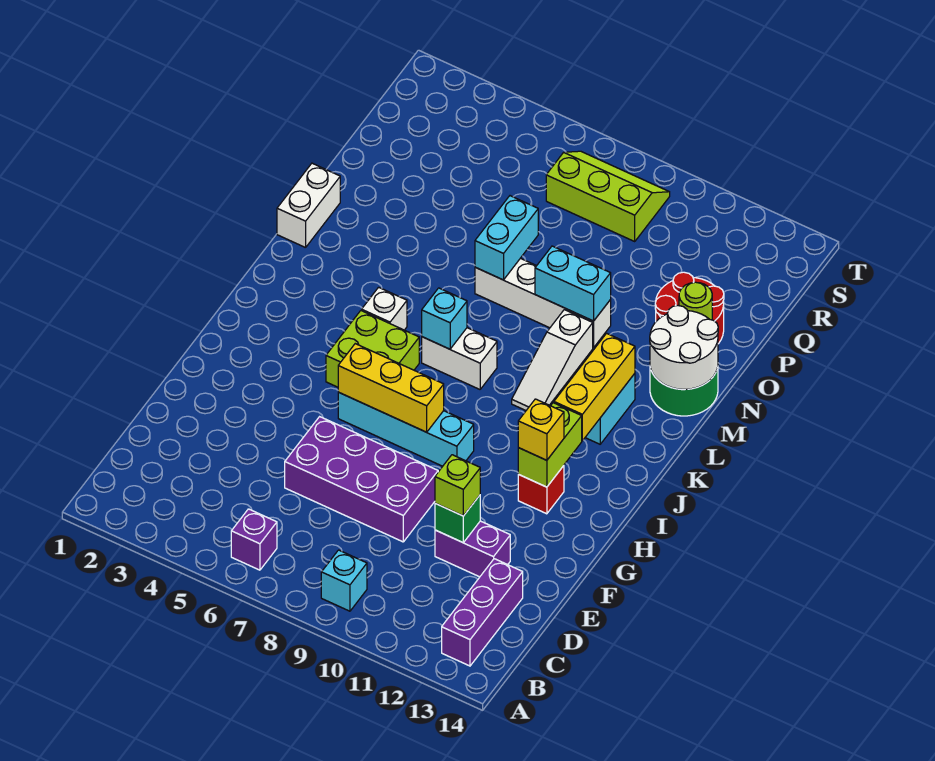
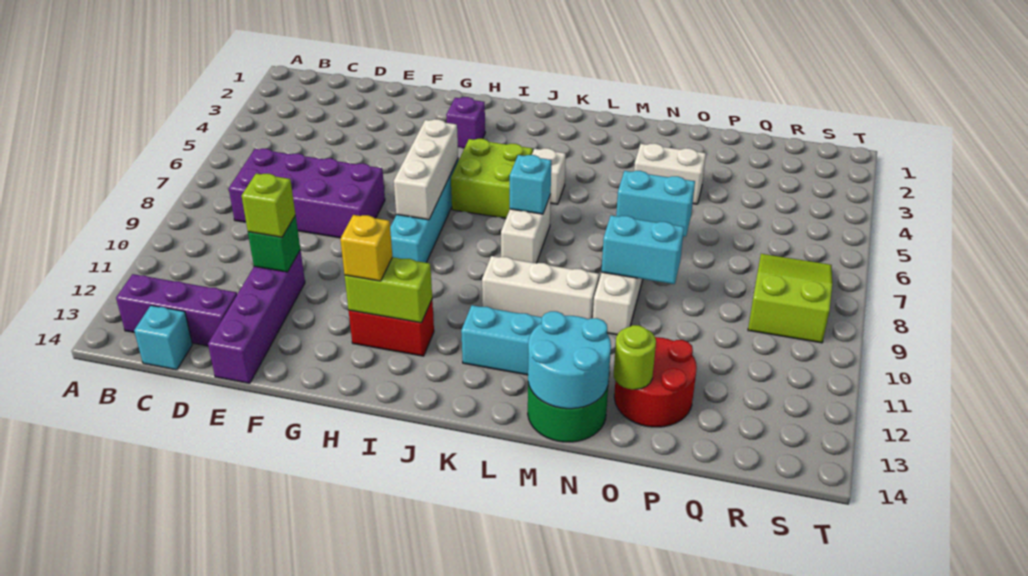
purple brick B6 level 1 -> purple brick H3 level 1
cyan brick B9 level 1 -> cyan brick C14 level 1
purple brick E6:F9 level 1 -> purple brick C7:F8 level 1
purple brick E11:E12 level 1 -> purple brick E11:E14 level 1
yellow brick H6:H8 level 2 -> white brick H6:H8 level 2
red brick H12 level 1 -> red brick H12:I12 level 1
yellow brick J12:L12 level 2 -> none
white slope K10:M10 level 1 top M -> white brick K10:M10 level 1
white brick M1:N1 level 1 -> white brick N4:O4 level 1
white round brick M13:N14 level 2 -> cyan round brick M13:N14 level 2
cyan brick N9:N10 level 2 -> cyan brick N9:O9 level 2
lime slope R7:S9 level 1 top R -> lime slope R7:S9 level 1 top 9

